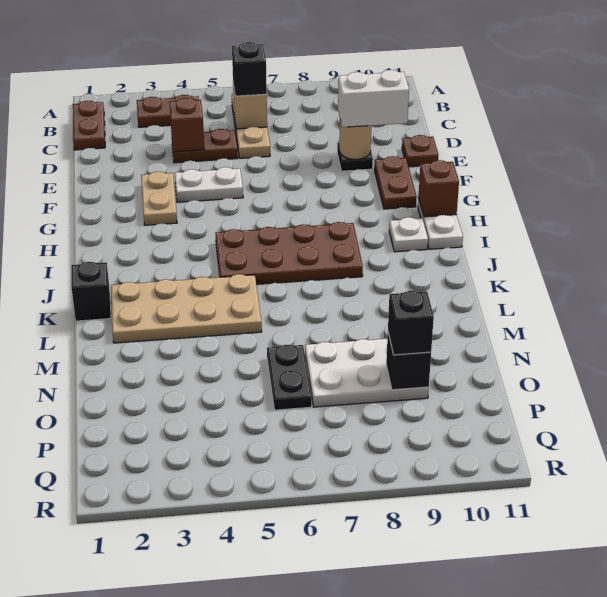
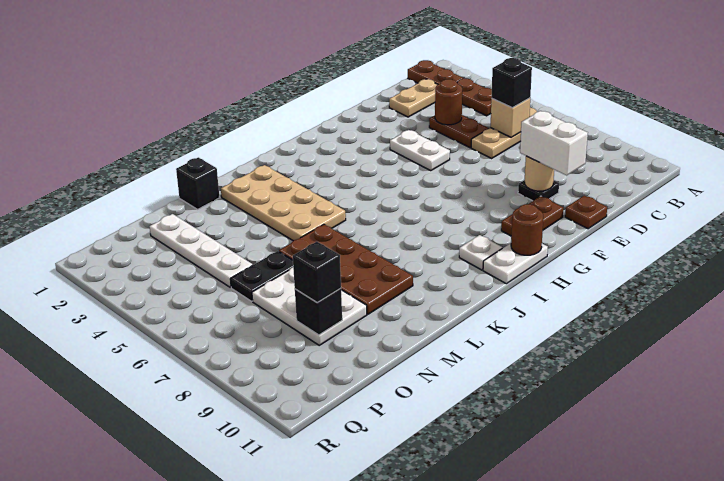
brown plate B1:C1 level 1 -> brown plate B1:B2 level 1
brown brick D4 level 2 -> brown round brick D4 level 2
tan plate F3:G3 level 1 -> tan plate C2:D2 level 1
brown brick H11 level 2 -> brown round brick H11 level 2
brown plate I5:J8 level 1 -> brown plate L6:M9 level 1
black brick K1 level 1 -> black brick M1 level 1
none -> white plate O2:O5 level 1

